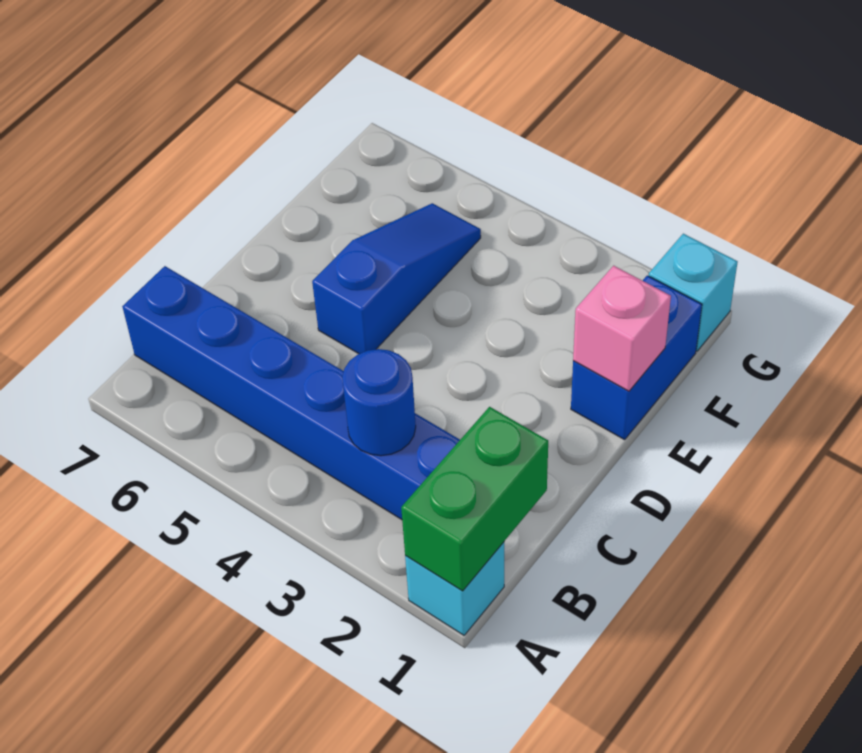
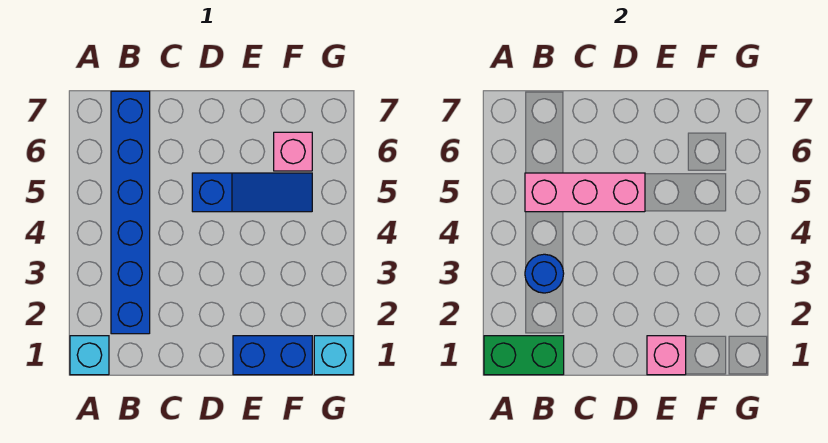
none -> pink brick B5:D5 level 2
none -> pink brick F6 level 1

